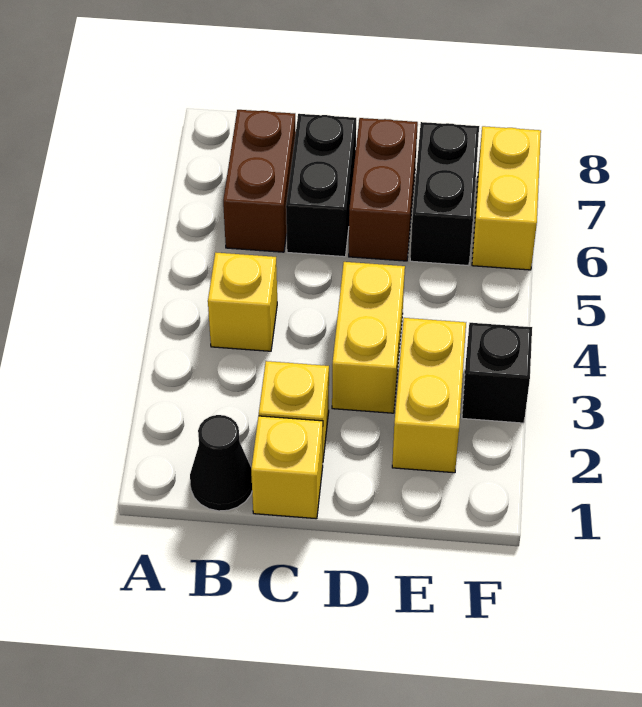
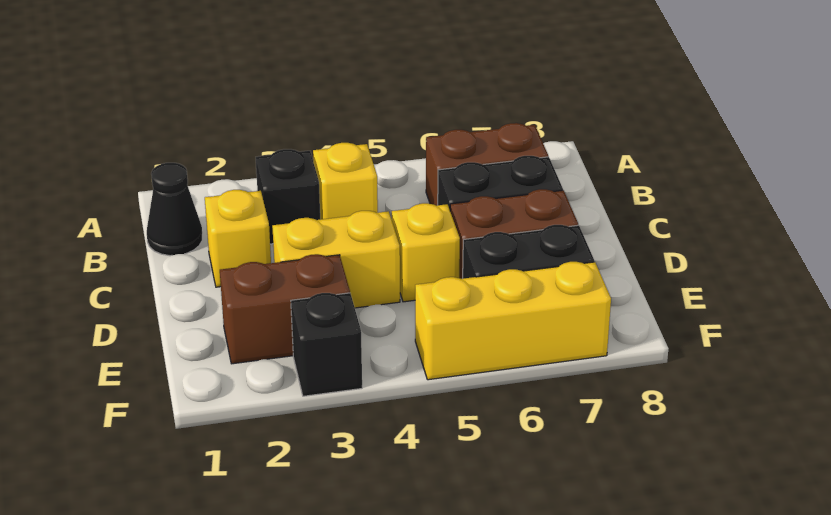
none -> black brick B3 level 1
yellow brick C1 level 1 -> yellow brick D5 level 1
yellow brick E2:E3 level 1 -> brown brick E2:E3 level 1
yellow brick F6:F7 level 1 -> yellow brick F5:F7 level 1

